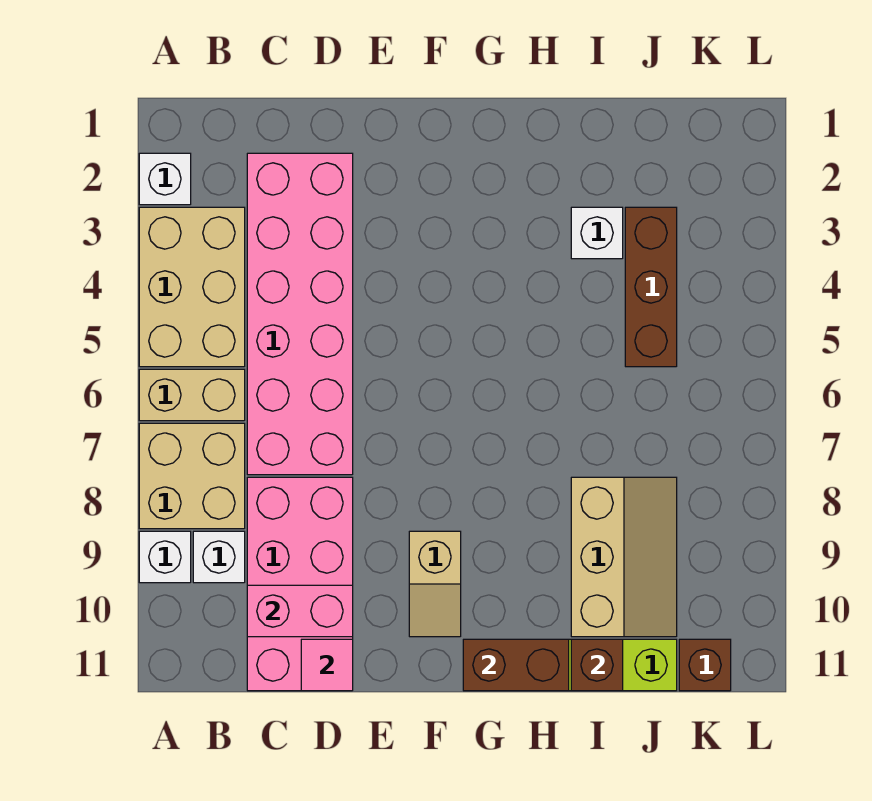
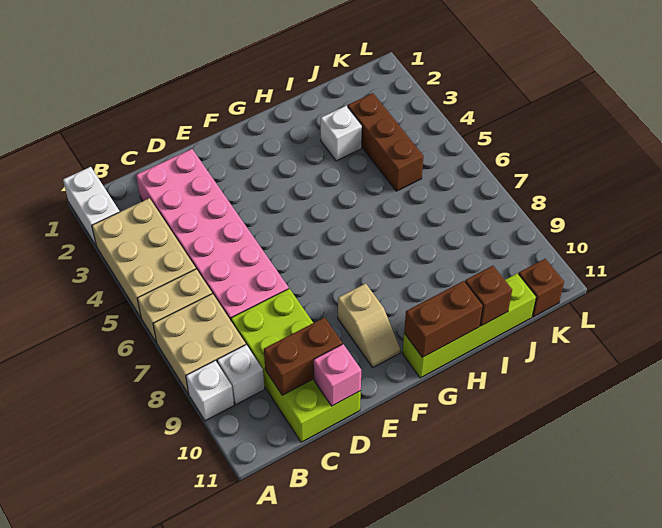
white brick A2 level 1 -> white brick A1:A2 level 1
pink brick C8:D11 level 1 -> lime brick C8:D11 level 1
pink brick C10:D10 level 2 -> brown brick C10:D10 level 2
pink tile D11 level 2 -> pink brick D11 level 2
tan slope I8:J10 level 1 top I -> none

